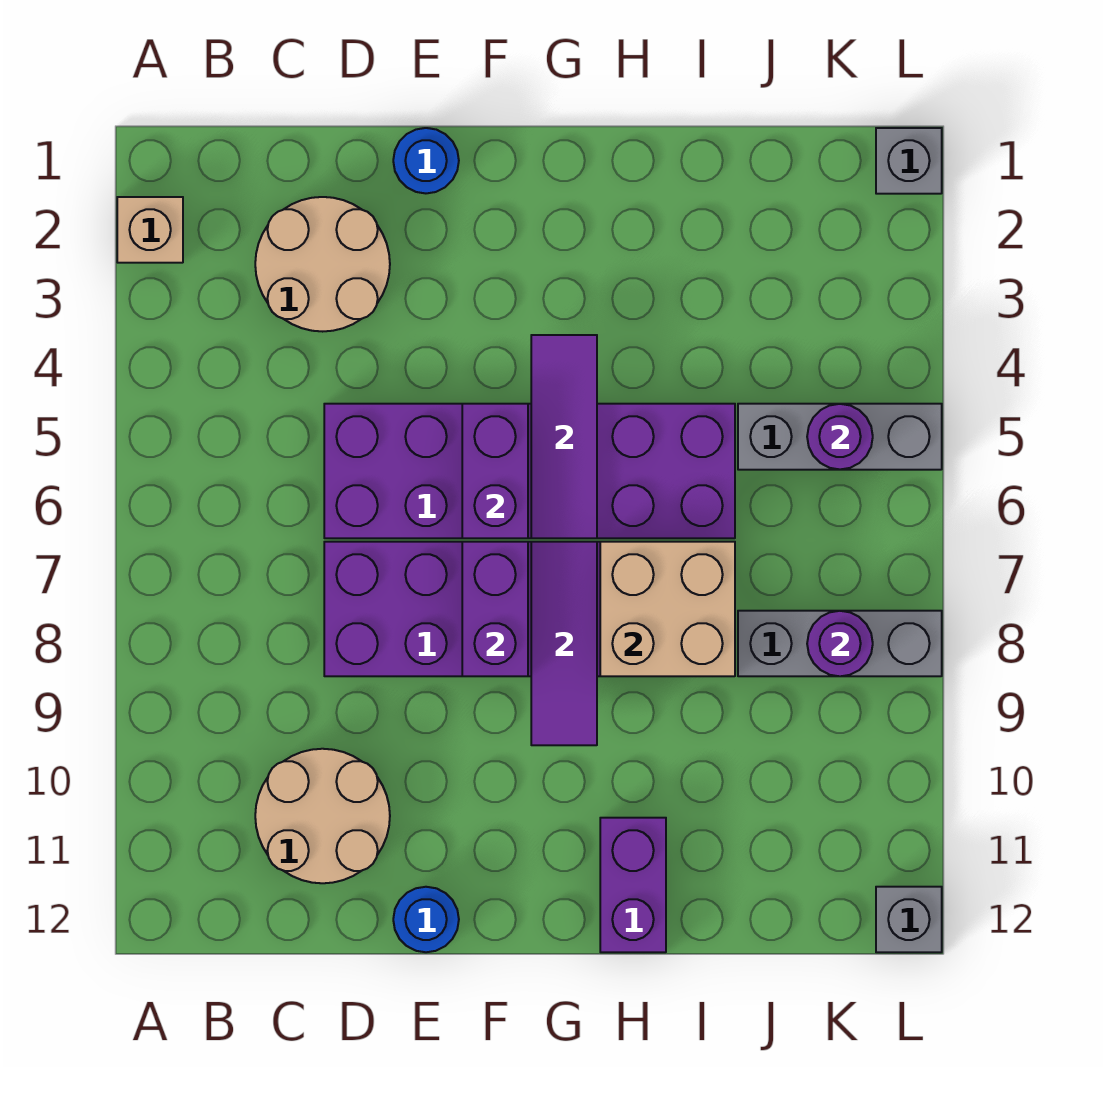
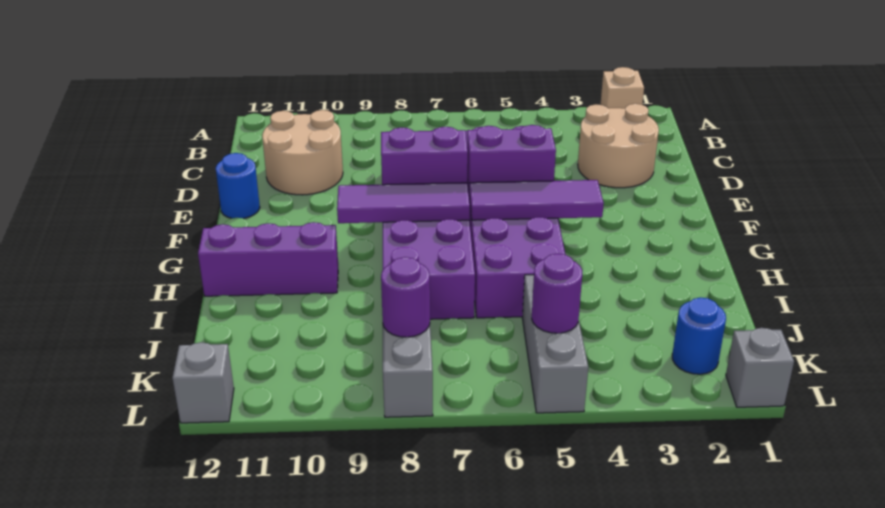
blue round brick E1 level 1 -> blue round brick K2 level 1
tan brick H7:I8 level 2 -> none
purple brick H11:H12 level 1 -> purple brick H10:H12 level 1

